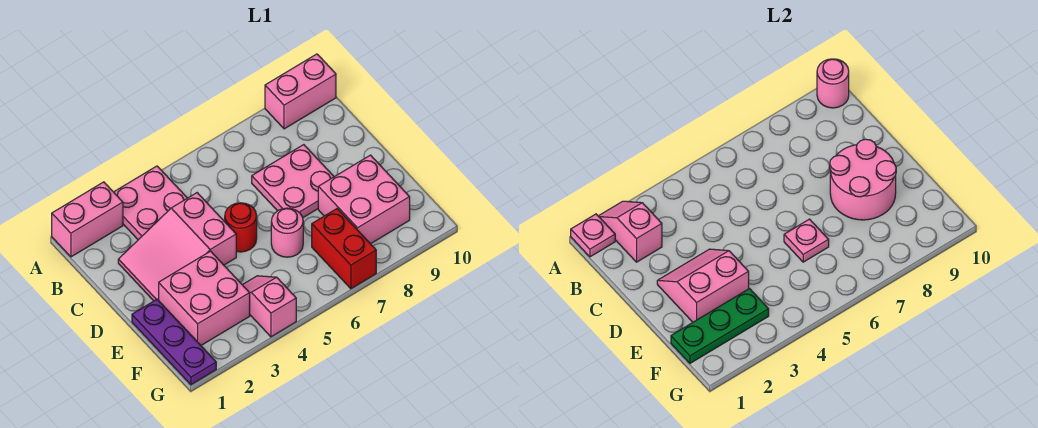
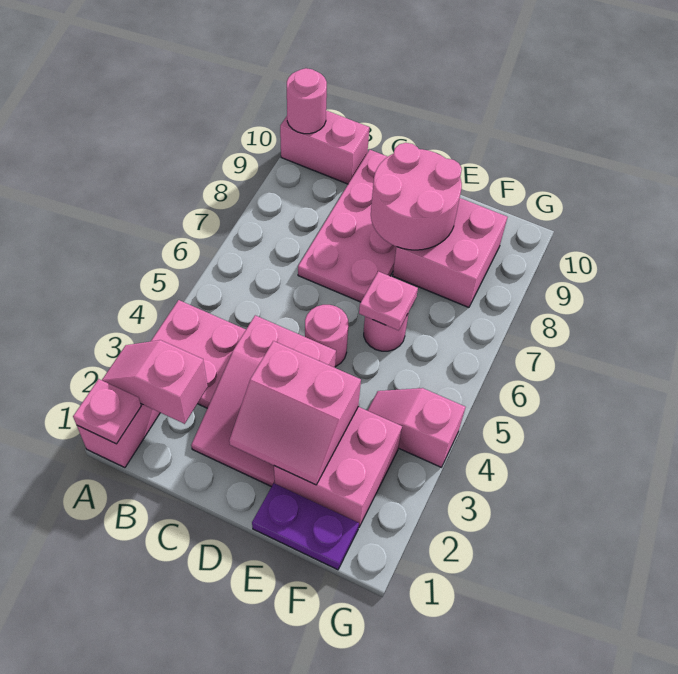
pink brick A9:A10 level 1 -> pink brick A10:B10 level 1
pink plate C7:D8 level 1 -> pink plate C7:D10 level 1
pink slope D2:E3 level 2 top E -> pink slope D2:E3 level 2 top 3
red round brick D5 level 1 -> pink round brick D5 level 1
purple plate E1:G1 level 1 -> purple plate E1:F1 level 1
green plate F1:F3 level 2 -> none
red brick F7:G7 level 1 -> none

